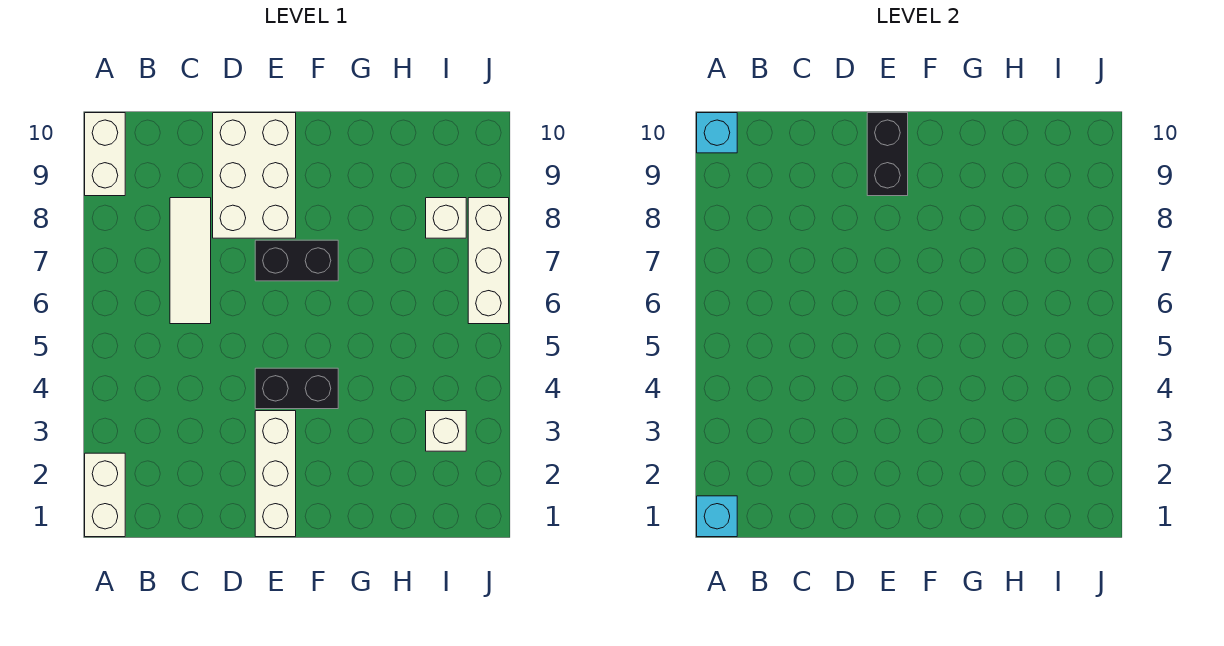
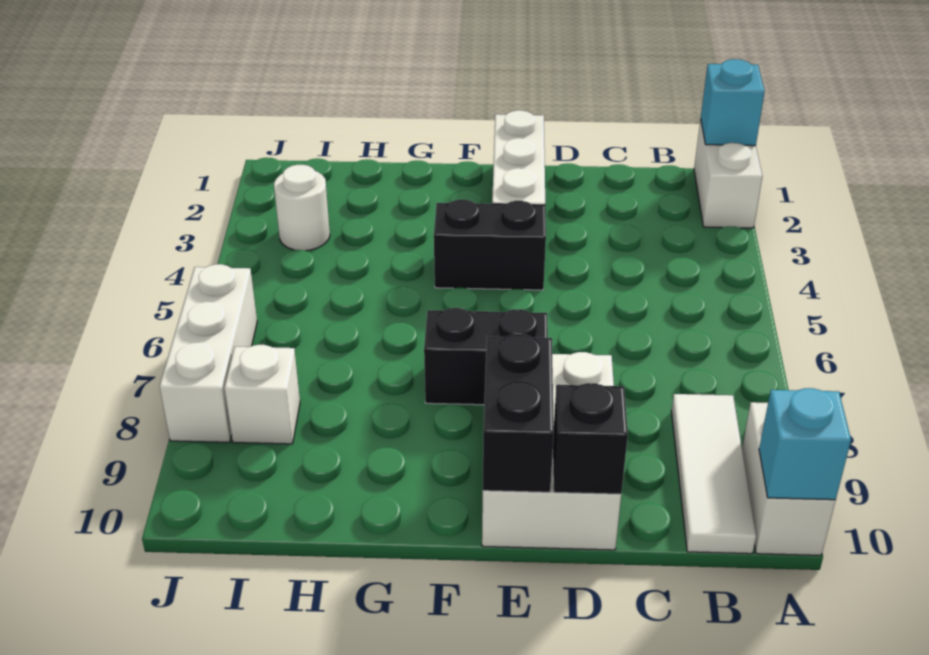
white tile C6:C8 level 1 -> white tile B8:B10 level 1
none -> black brick D10 level 2
white brick I3 level 1 -> white round brick I3 level 1

